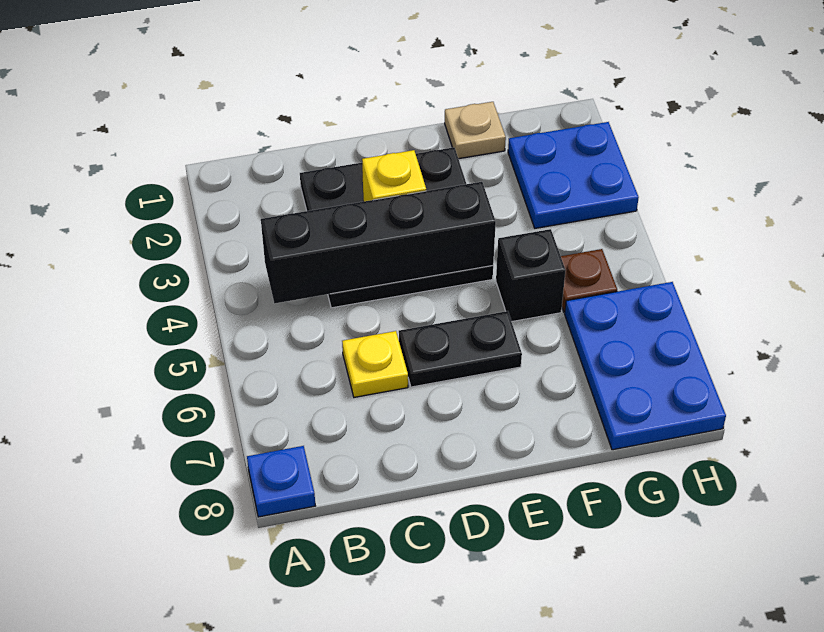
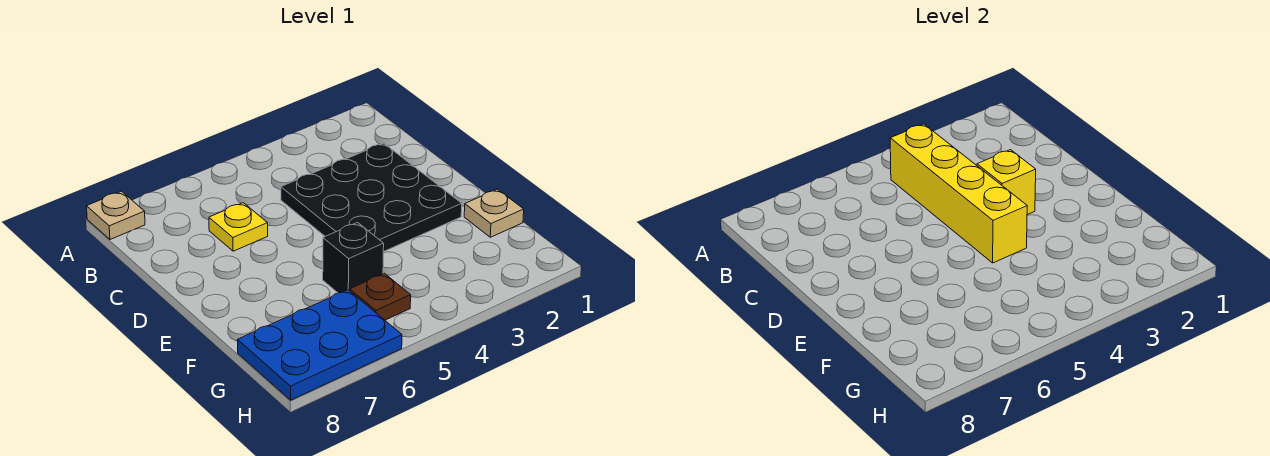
blue plate A8 level 1 -> tan plate A8 level 1
black brick B4:E4 level 2 -> yellow brick B4:E4 level 2
black plate D6:E6 level 1 -> none
blue plate G2:H3 level 1 -> none

